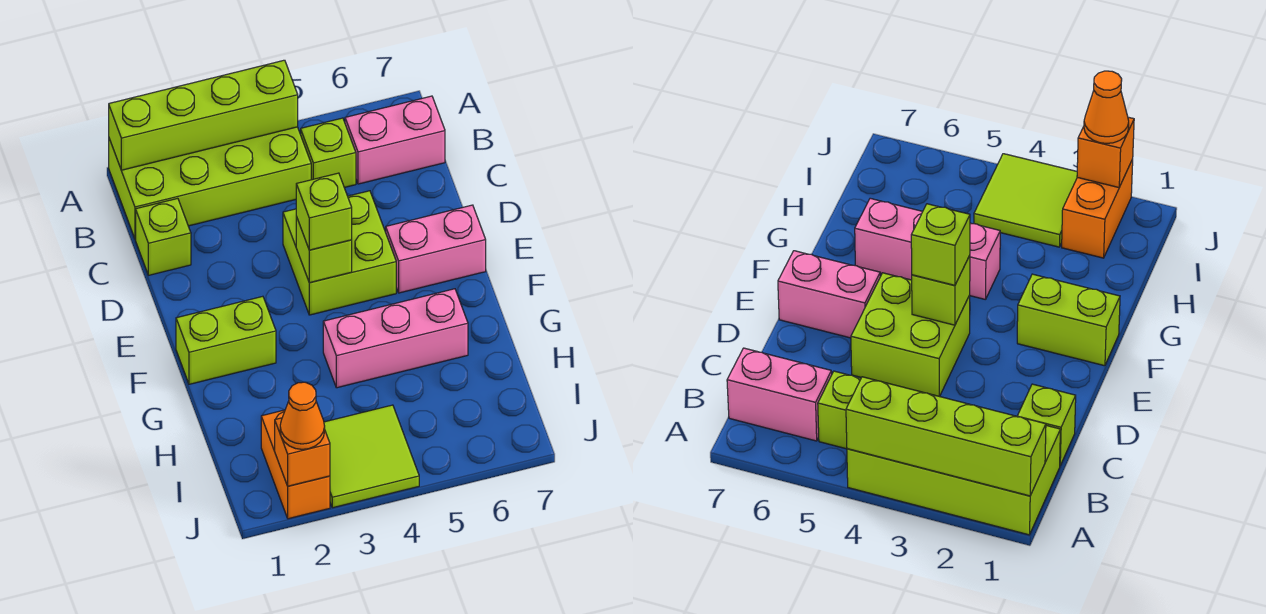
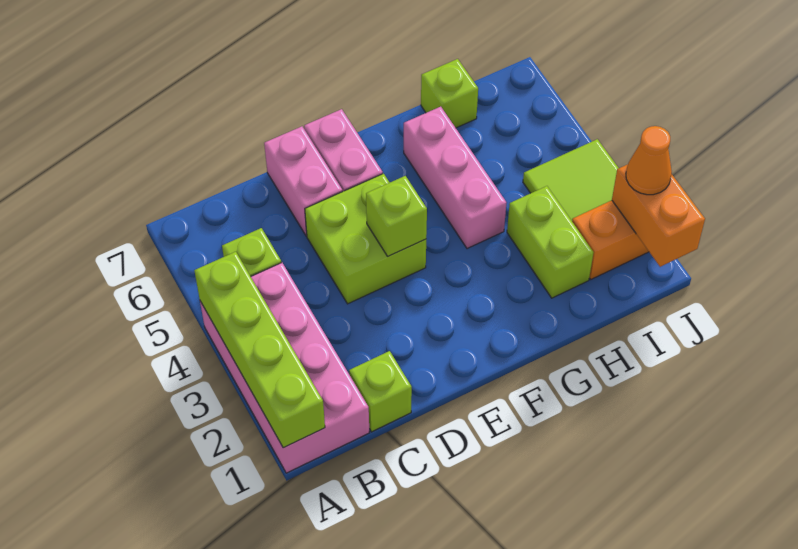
lime brick A1:B4 level 1 -> pink brick A1:B4 level 1
pink brick B6:B7 level 1 -> pink brick D6:D7 level 1
lime brick E4 level 3 -> lime brick H7 level 1
lime brick F1:F2 level 1 -> lime brick H2:H3 level 1
orange brick J2 level 2 -> orange brick J1:J2 level 2

